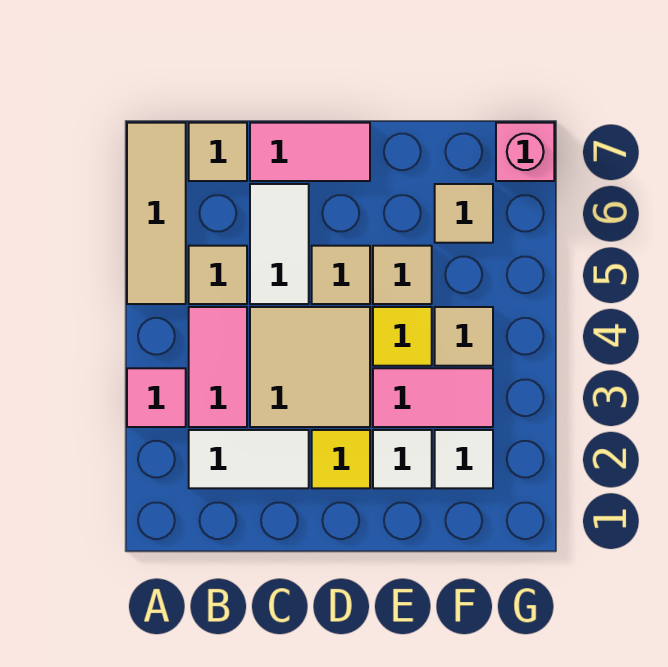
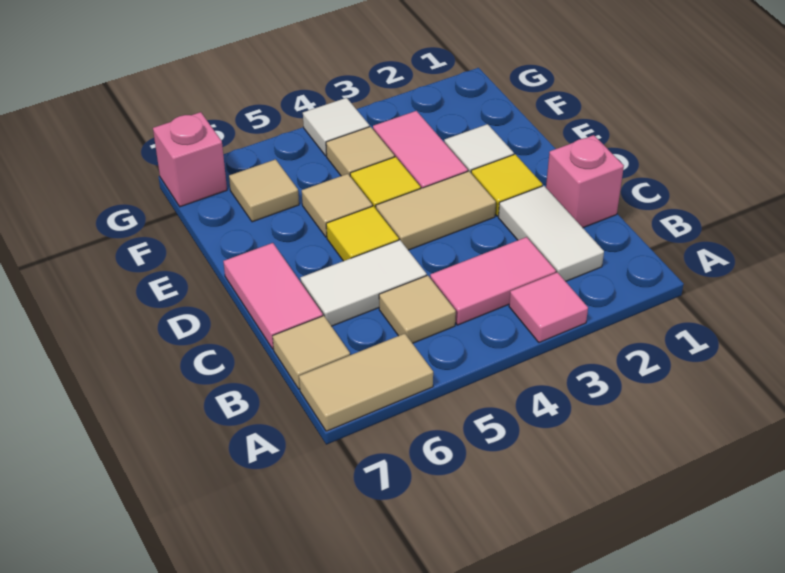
tan tile A5:A7 level 1 -> tan tile A6:A7 level 1
none -> pink brick C1 level 1
tan tile C3:D4 level 1 -> tan tile D3:D4 level 1
tan tile D5 level 1 -> yellow tile D5 level 1
white tile F2 level 1 -> white tile G4 level 1

